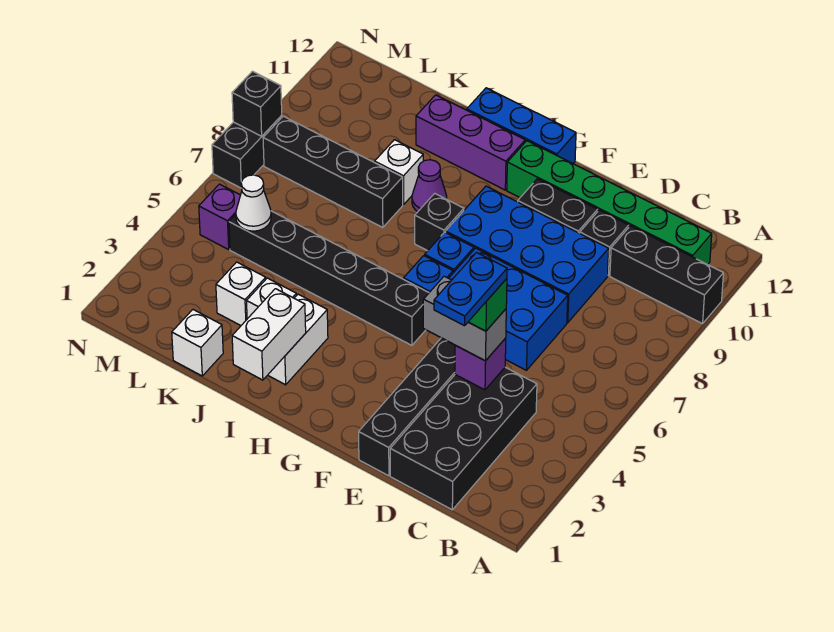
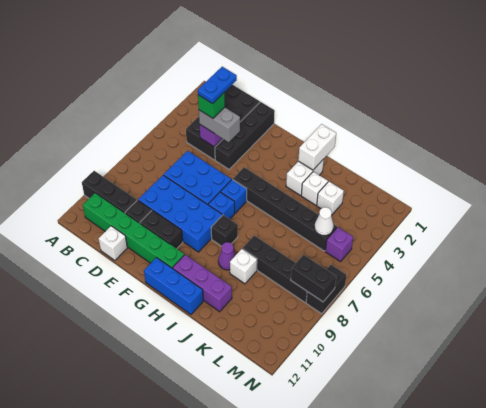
white brick K1 level 1 -> white brick D12 level 1
black brick N8 level 2 -> black brick M8:N8 level 2

